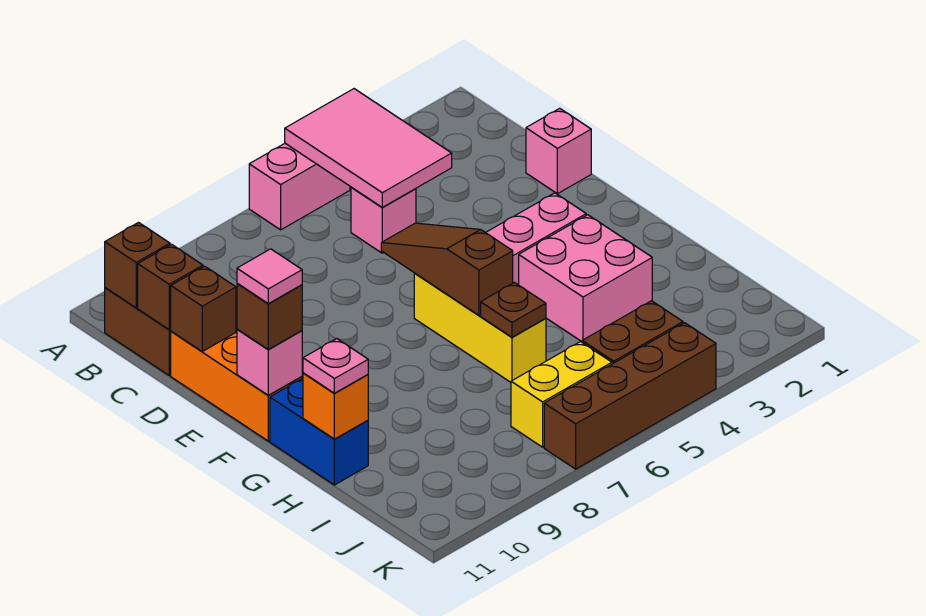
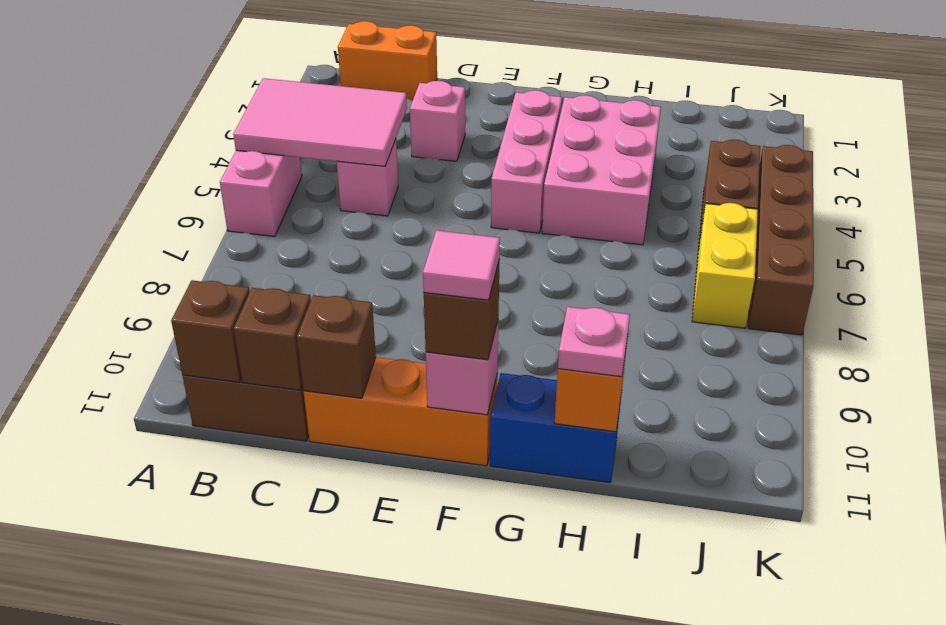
none -> orange brick B1:C1 level 1
pink brick D1 level 1 -> pink brick D3 level 1
brown slope E6:G6 level 2 top G -> none
yellow brick F6:H6 level 1 -> none
pink brick G3:H4 level 1 -> pink brick G3:H5 level 1
brown plate H6 level 2 -> none

